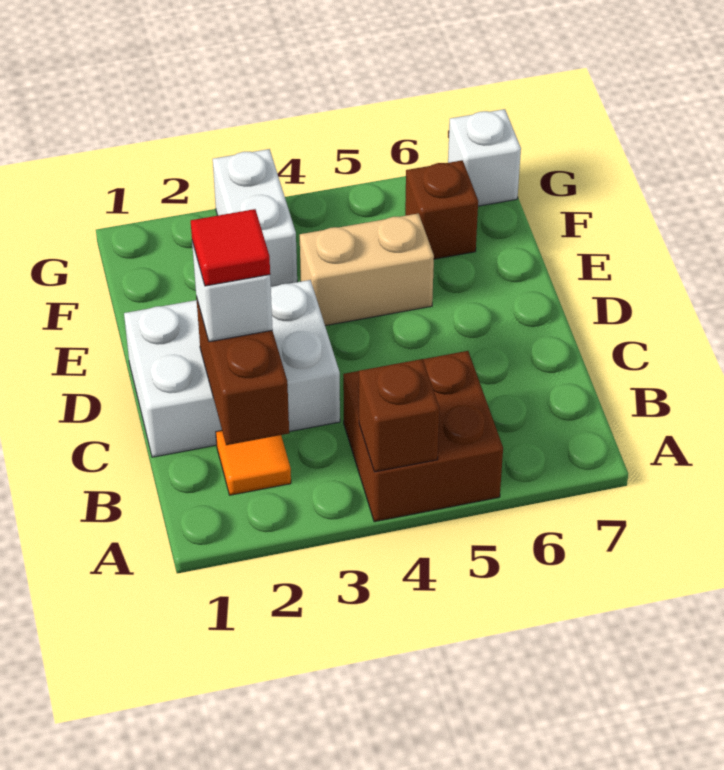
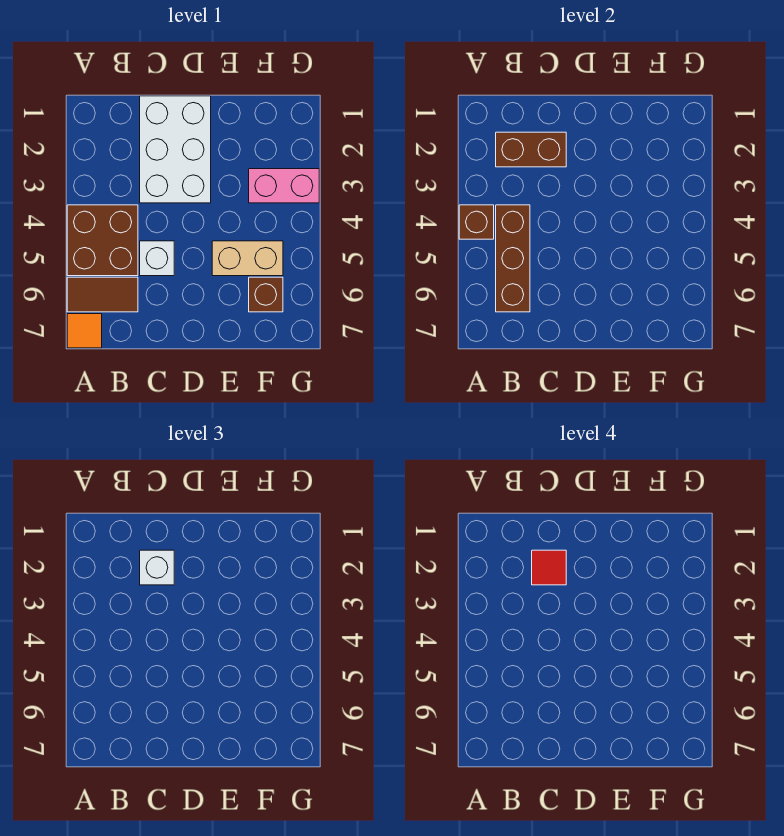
none -> brown tile A6:B6 level 1
orange tile B2 level 1 -> orange tile A7 level 1
none -> brown brick B4:B6 level 2
tan brick E4:E5 level 1 -> tan brick E5:F5 level 1
white brick F3:G3 level 1 -> pink brick F3:G3 level 1
white brick G7 level 1 -> white brick C5 level 1

